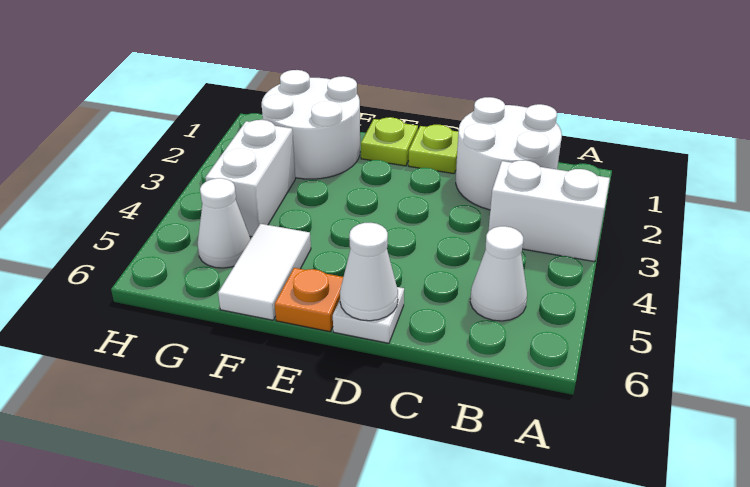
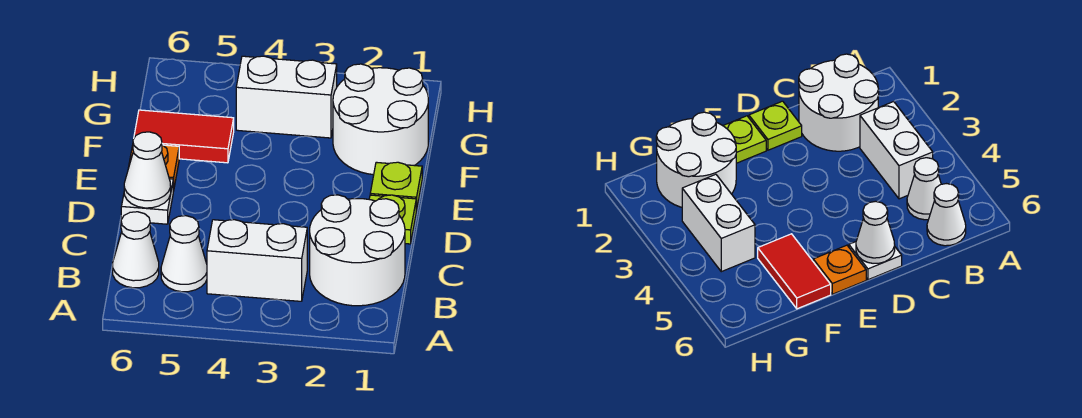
white brick A3:B3 level 1 -> white brick B3:B4 level 1
white tile F5:F6 level 1 -> red tile F5:F6 level 1
white cone G5 level 1 -> white cone B6 level 1

